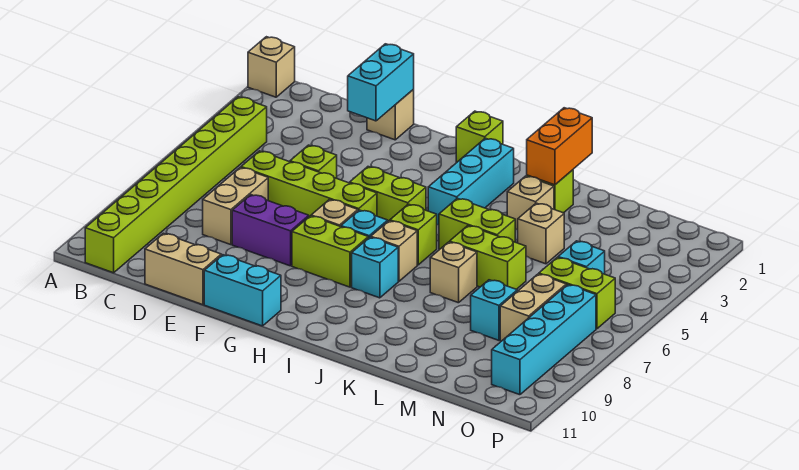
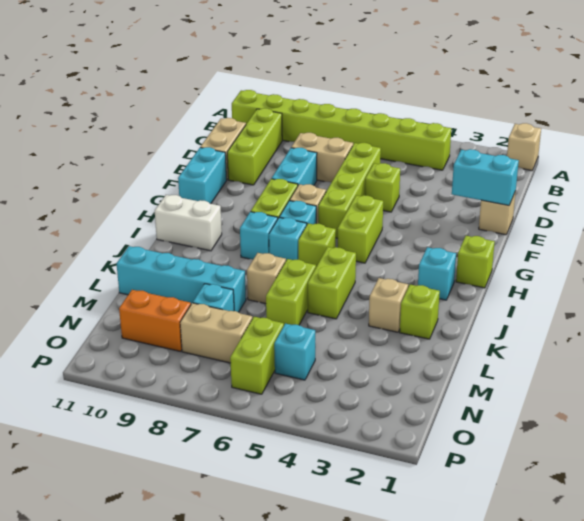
none -> lime brick C10:E10 level 1
purple brick E8:F8 level 1 -> cyan brick E8:F8 level 1
cyan brick I2:I4 level 1 -> cyan brick I2 level 1
tan brick I7 level 1 -> cyan brick I7 level 1
none -> white brick I10:I11 level 1
orange brick K1:K2 level 2 -> orange brick N9:N10 level 1
tan brick L4 level 1 -> none
cyan brick O7:O10 level 1 -> cyan brick L8:L11 level 1

